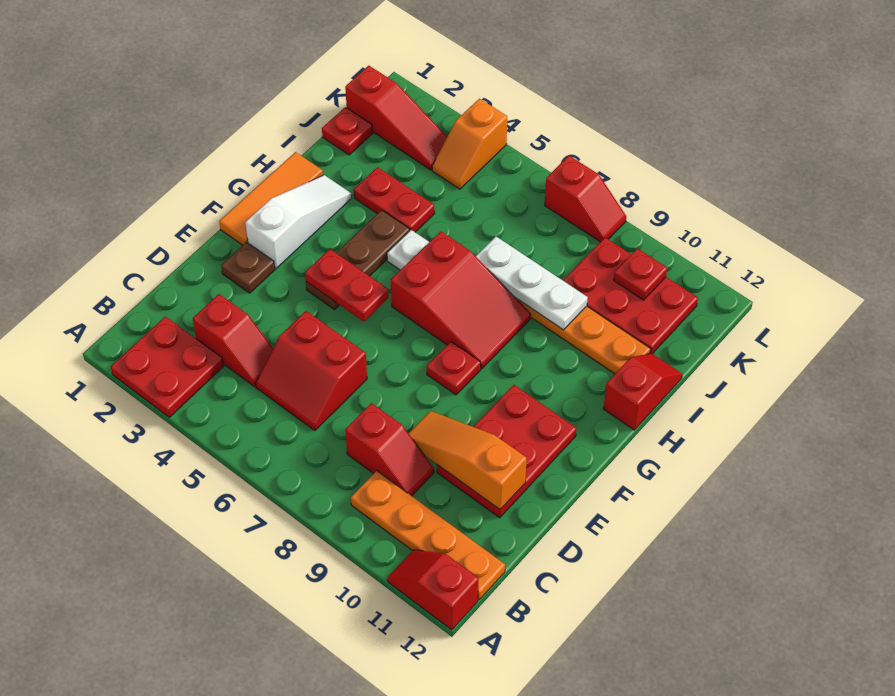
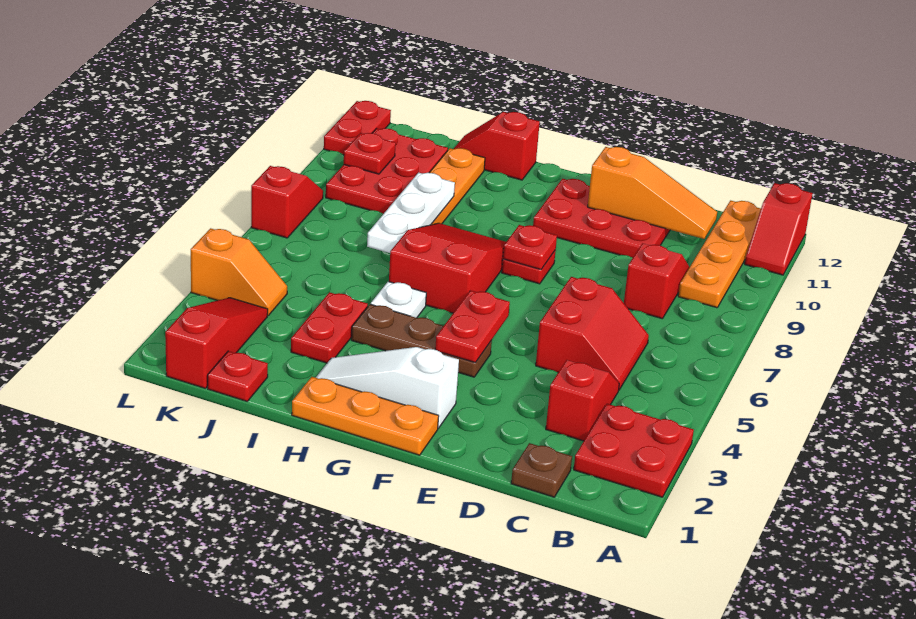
orange slope D9:D11 level 2 top 11 -> orange slope C11:E11 level 2 top E
brown plate E2 level 1 -> brown plate C1 level 1
orange tile F1:H1 level 1 -> orange plate F1:H1 level 1
none -> red plate F8 level 2
none -> red plate L11:L12 level 1

